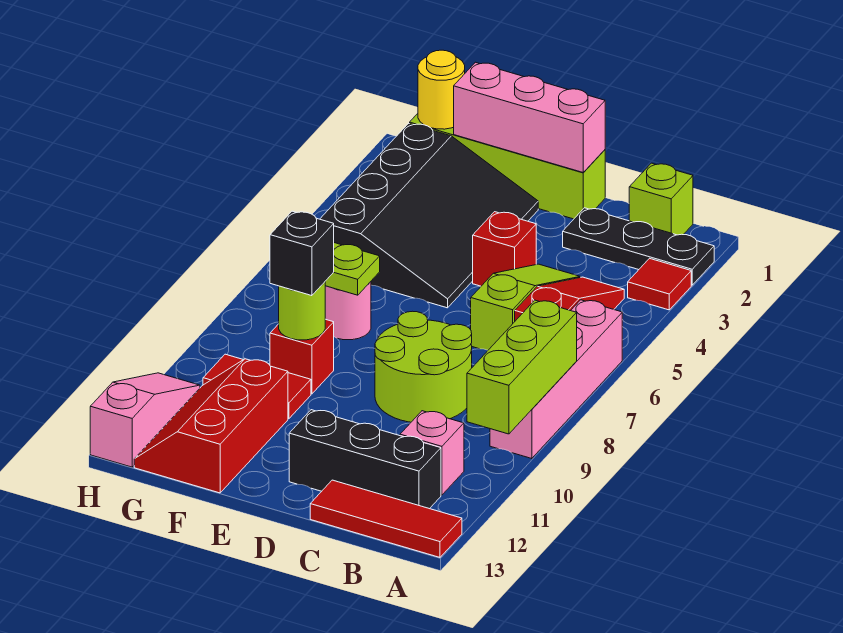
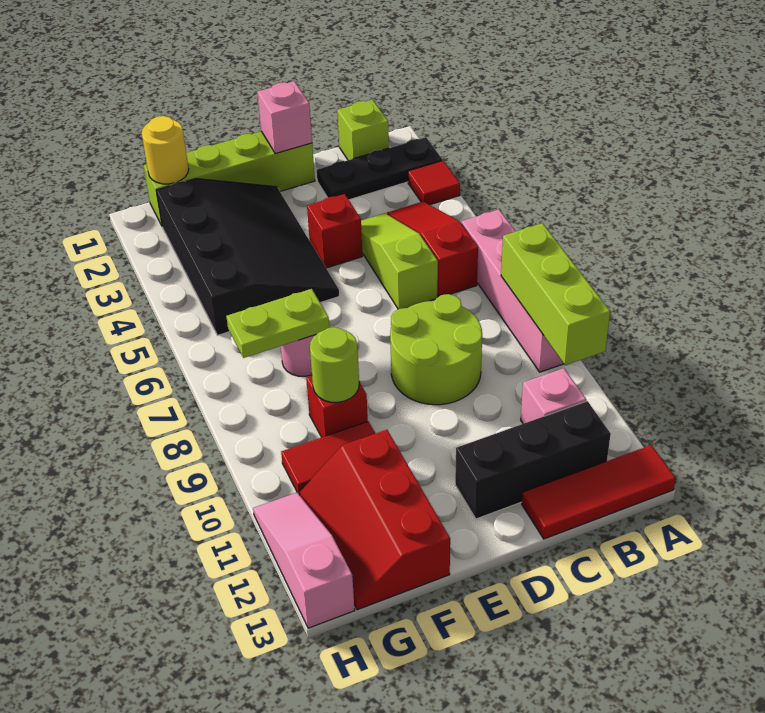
pink brick D1:F1 level 2 -> pink brick D1 level 2
black brick F9 level 3 -> none

